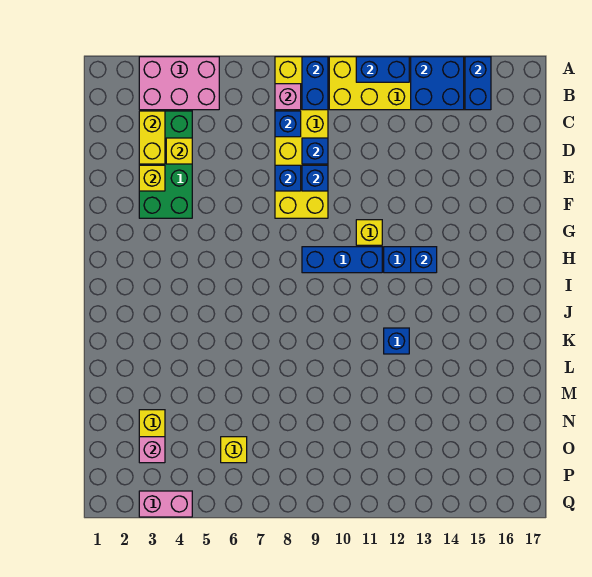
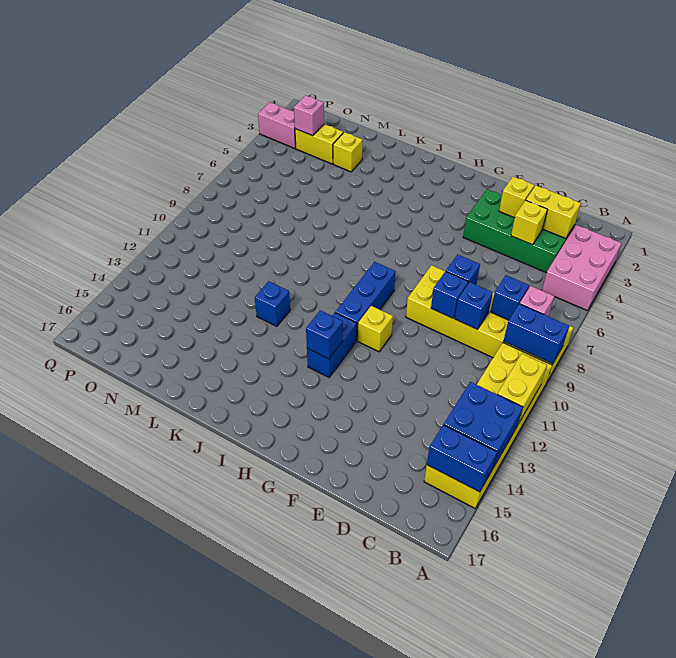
blue brick A11:A12 level 2 -> yellow brick A11:A12 level 2
yellow brick O6 level 1 -> yellow brick M3 level 1
pink brick Q3:Q4 level 1 -> pink brick P3:Q3 level 1

